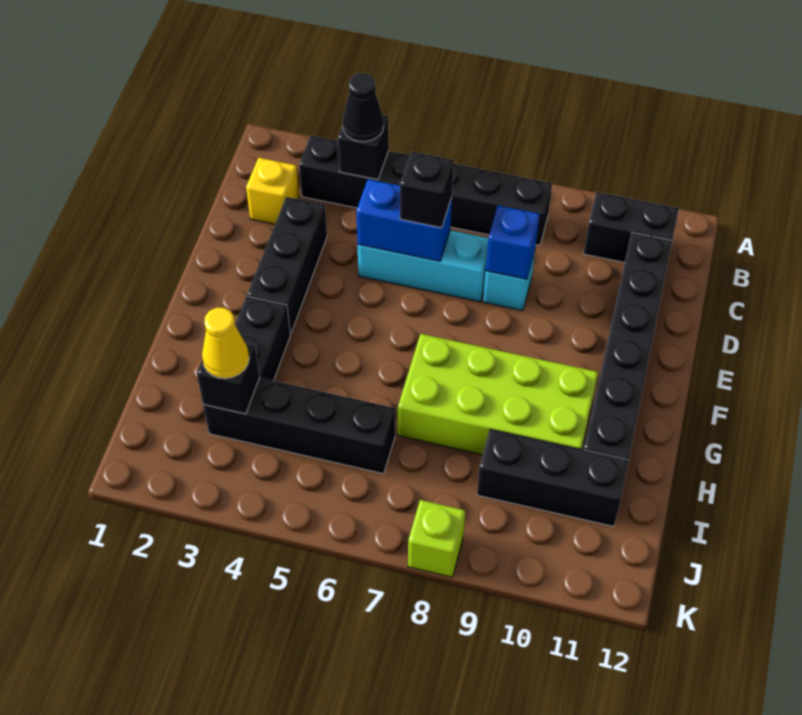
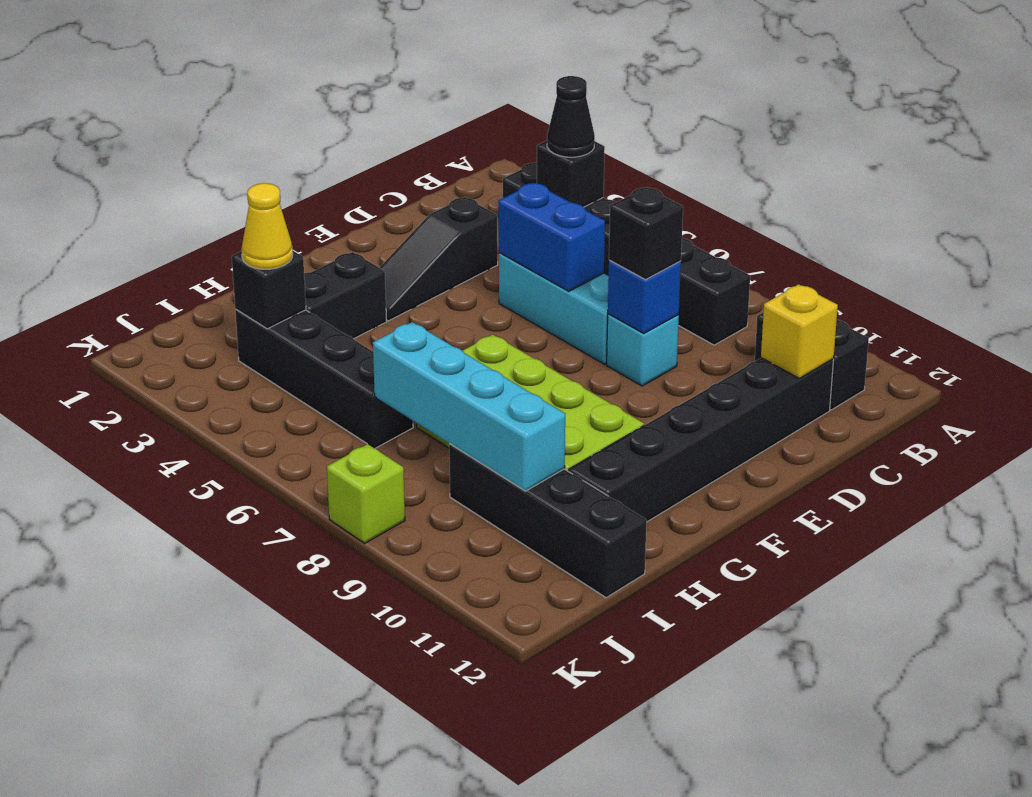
yellow brick C2 level 1 -> yellow brick C11 level 2
black brick D3:F3 level 1 -> black slope D3:F3 level 1 top D
black brick D6 level 3 -> black brick D8 level 3
none -> cyan brick I7:I10 level 2
black brick I9:I11 level 1 -> black brick I9:I12 level 1

